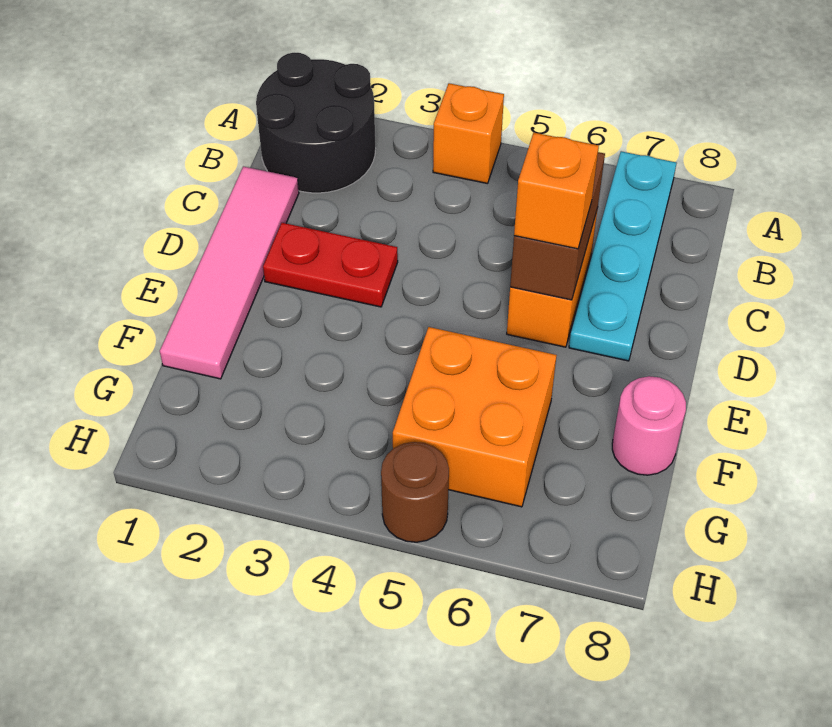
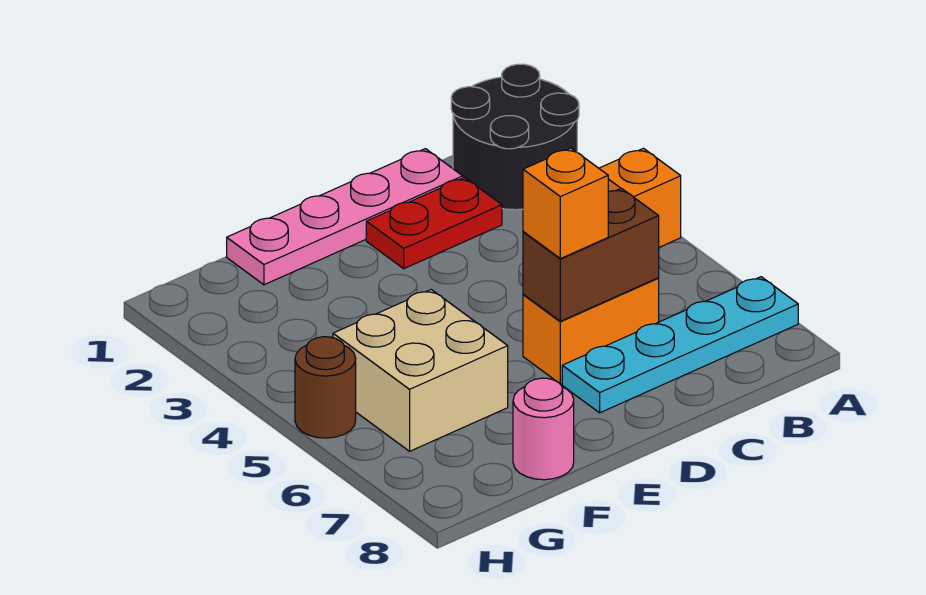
pink tile C1:F1 level 1 -> pink plate C1:F1 level 1
red plate D2:D3 level 1 -> red plate C2:D2 level 1
orange brick F5:G6 level 1 -> tan brick F5:G6 level 1

